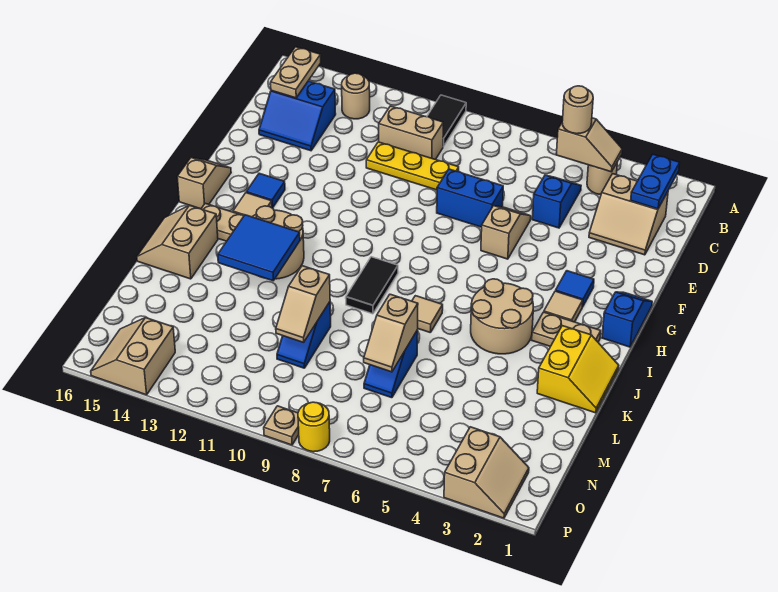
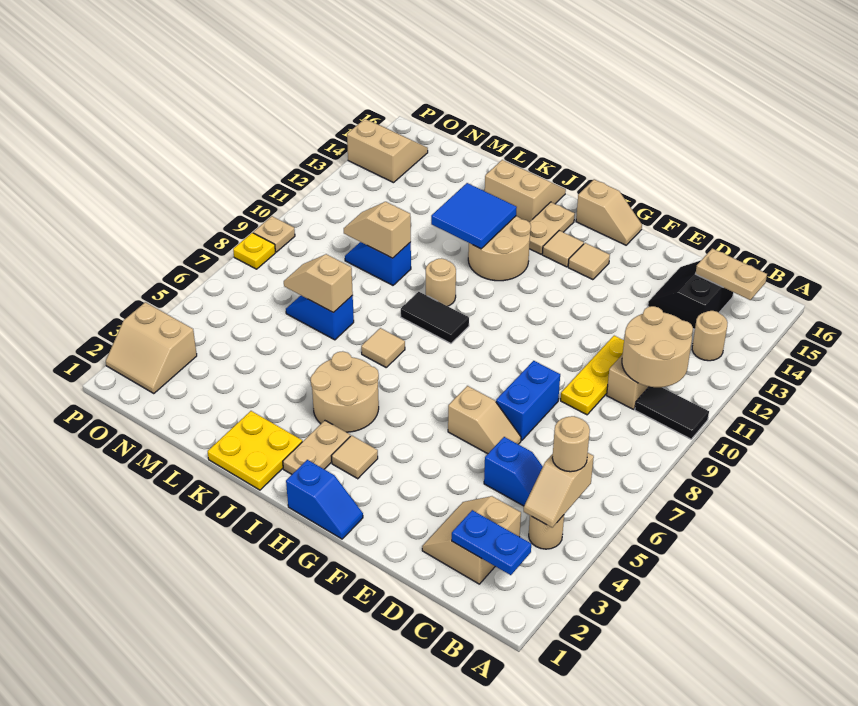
none -> tan round brick B10:C11 level 2
blue slope C14:D15 level 1 top C -> black slope C14:D15 level 1 top C
blue tile G3 level 1 -> none
blue tile G14 level 1 -> tan tile G14 level 1
yellow slope J1:K2 level 1 top 2 -> yellow plate J1:K2 level 1
none -> tan round brick J10 level 1
yellow round brick P8 level 1 -> yellow plate P8 level 1

